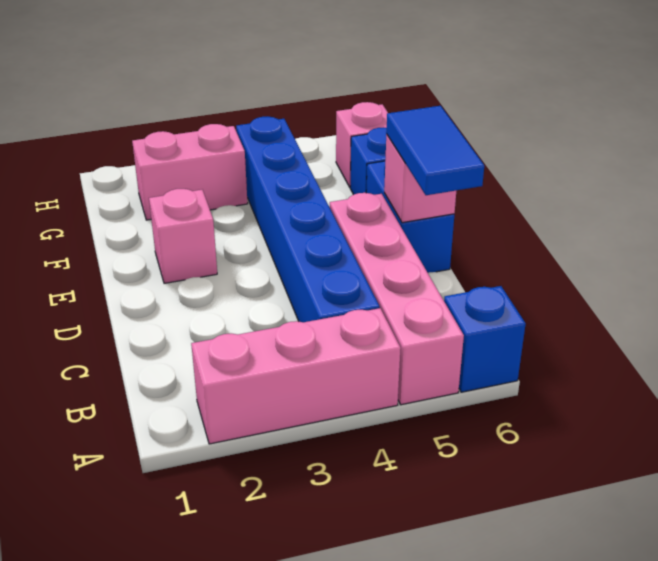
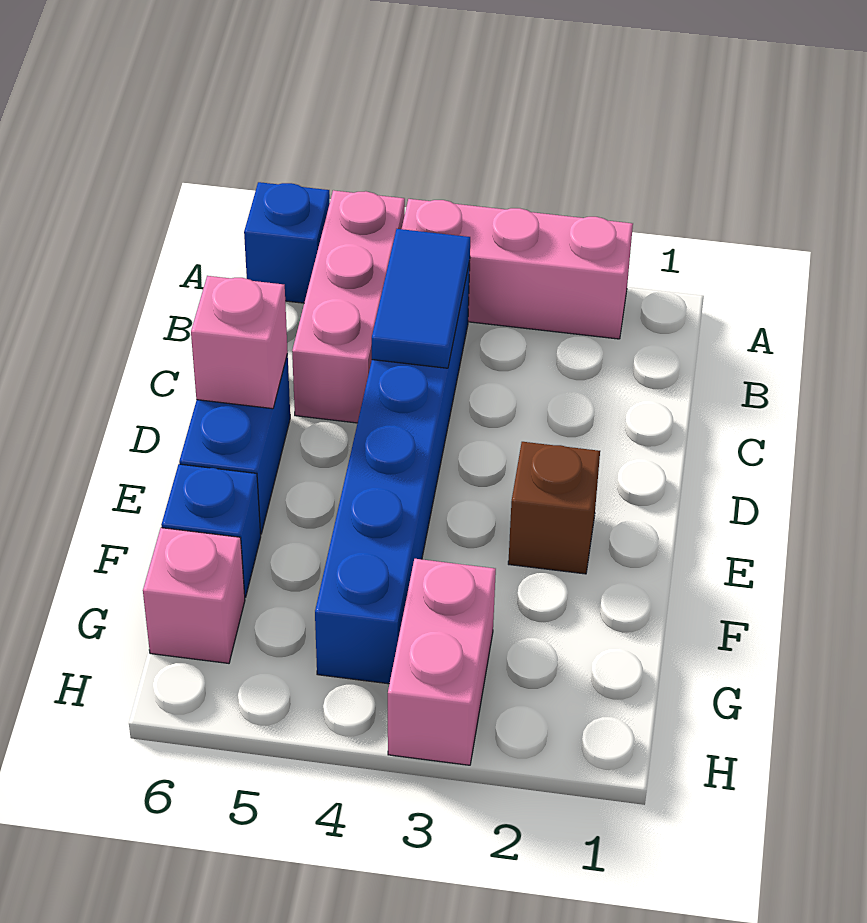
pink brick A5:D5 level 1 -> pink brick A5:C5 level 1
blue tile C6:D6 level 3 -> blue tile B4:C4 level 2
pink brick E2 level 1 -> brown brick E2 level 1
pink brick G2:G3 level 1 -> pink brick G3:H3 level 1

